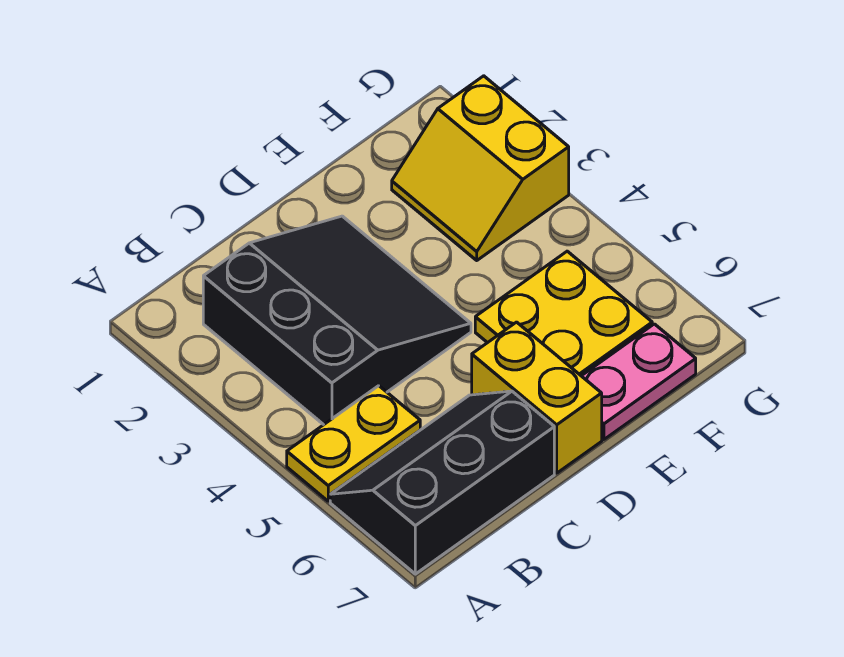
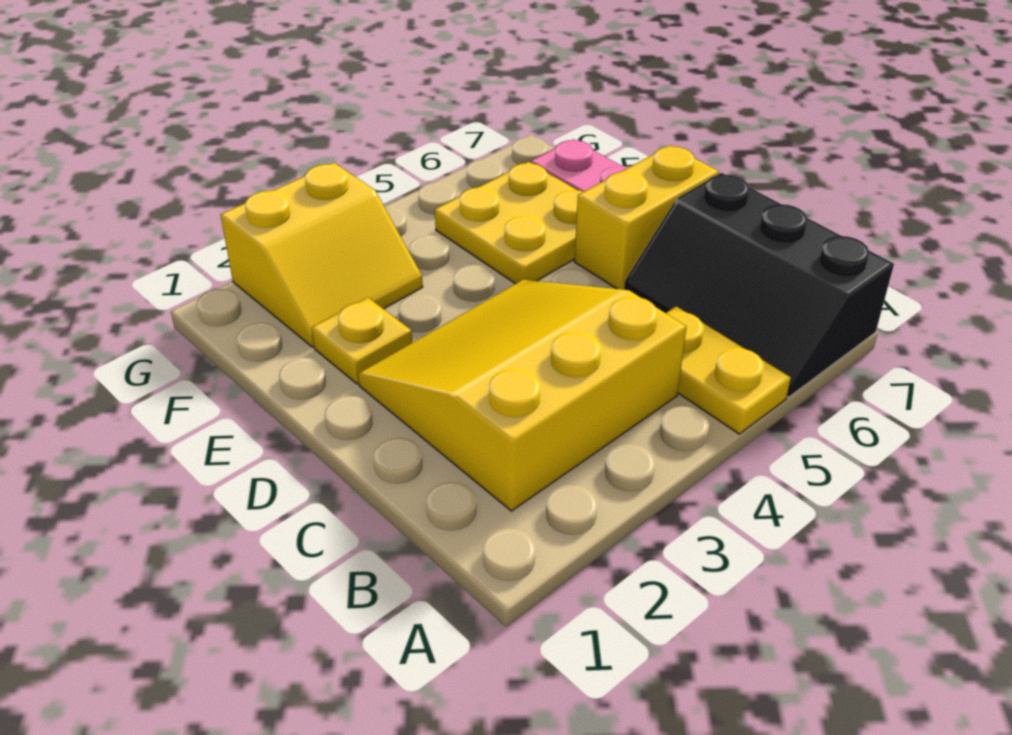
black slope B2:D4 level 1 top B -> yellow slope B2:D4 level 1 top B
none -> yellow plate E2 level 1

